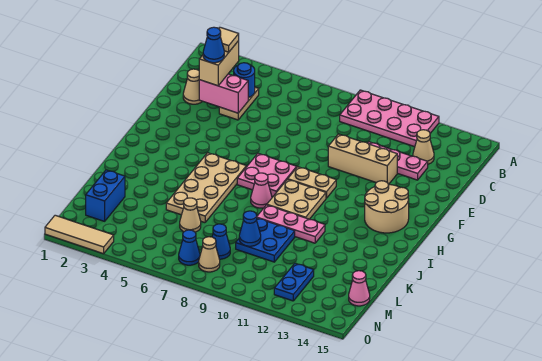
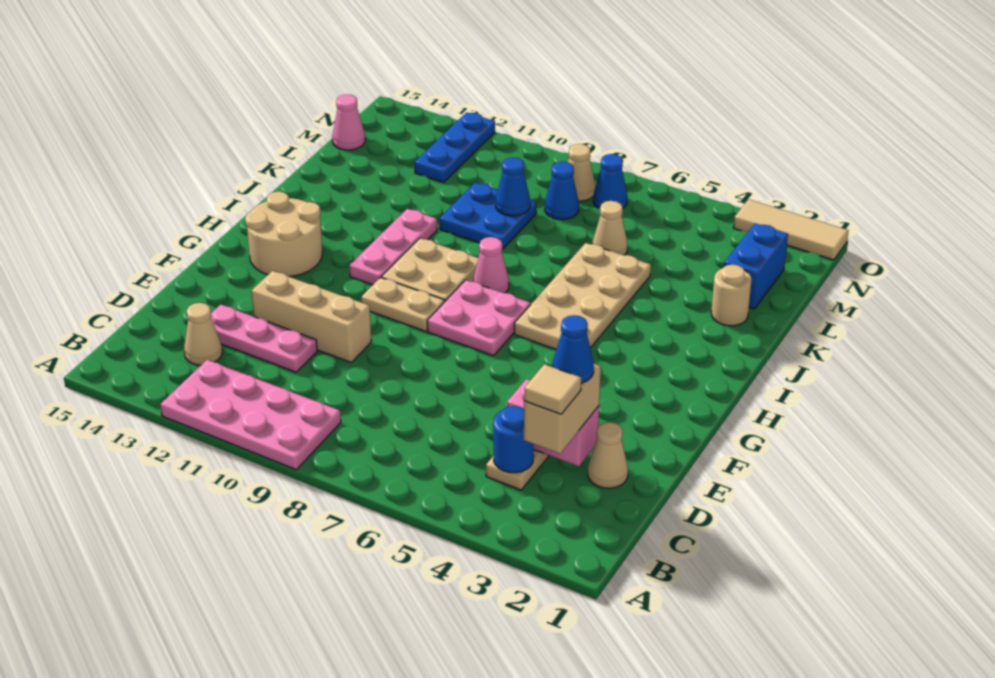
pink plate J9:J11 level 1 -> pink plate H11:J11 level 1
none -> tan round brick K2 level 1
blue plate M12:N12 level 1 -> blue plate M12:O12 level 1

